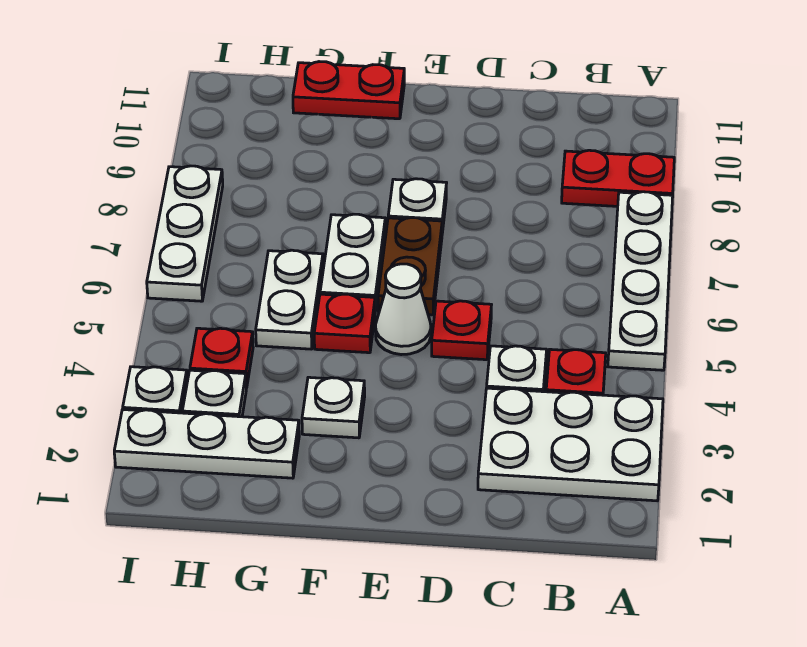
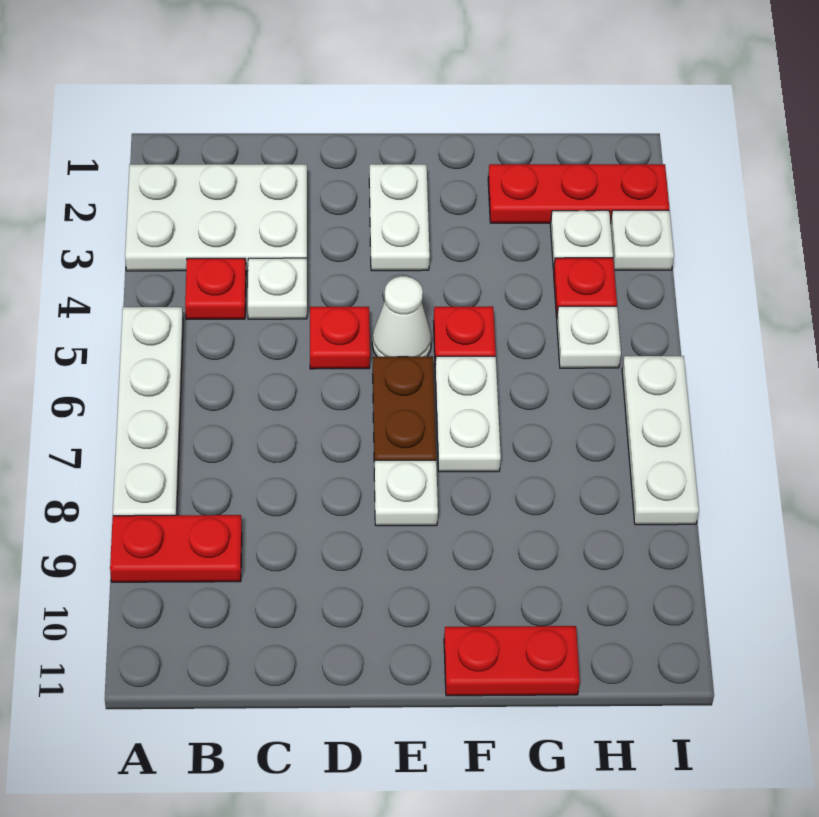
white plate F3 level 1 -> white plate H5 level 1
white plate G2:I2 level 1 -> red plate G2:I2 level 1
white plate G5:G6 level 1 -> white plate E2:E3 level 1

